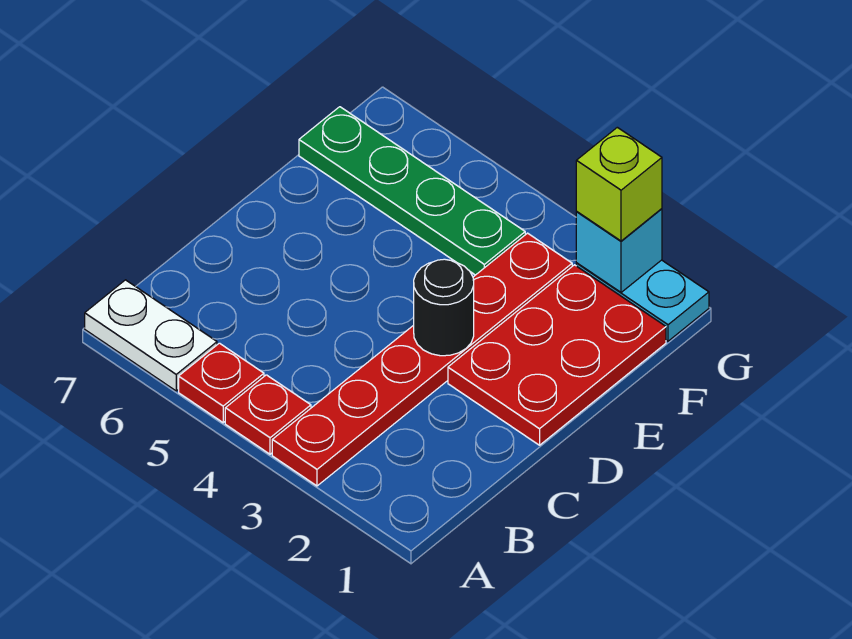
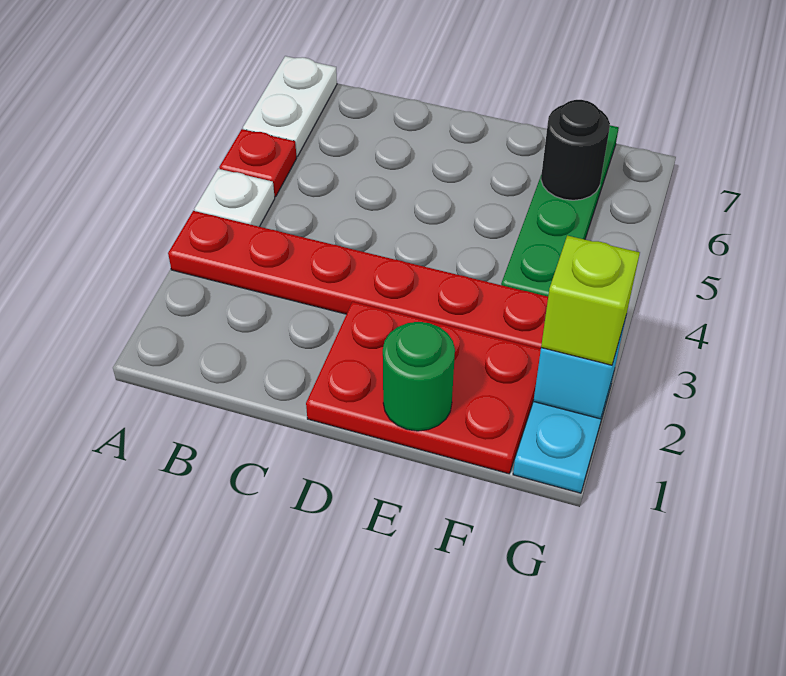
red plate A4 level 1 -> white plate A4 level 1
black round brick D3 level 2 -> black round brick F6 level 2
none -> green round brick E1 level 2

